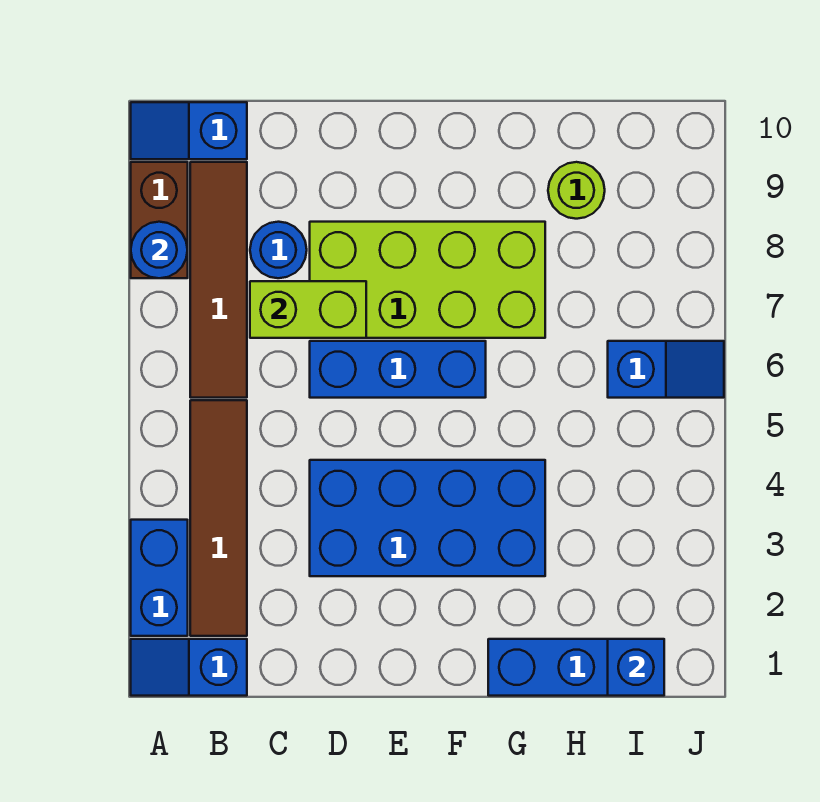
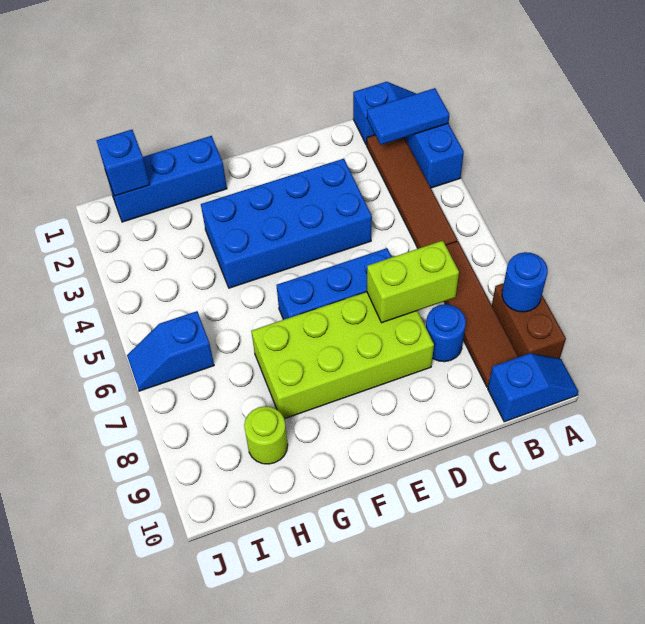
none -> blue tile A2:B2 level 2

